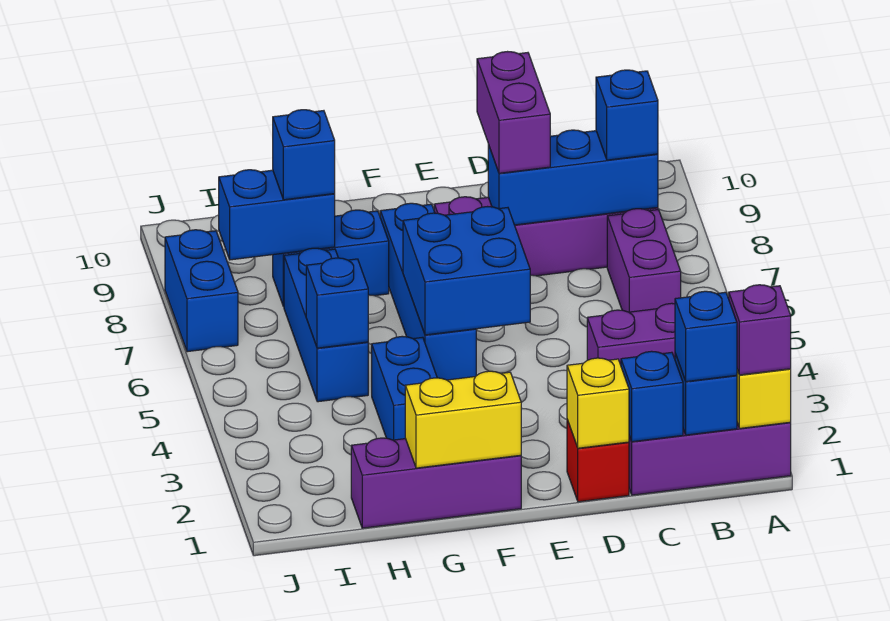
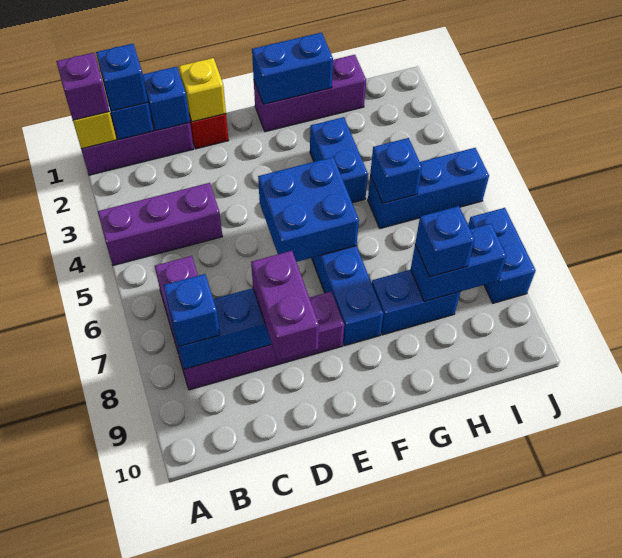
yellow brick F1:G1 level 2 -> blue brick F1:G1 level 2
blue brick H5:H7 level 1 -> blue brick H5:J5 level 1

